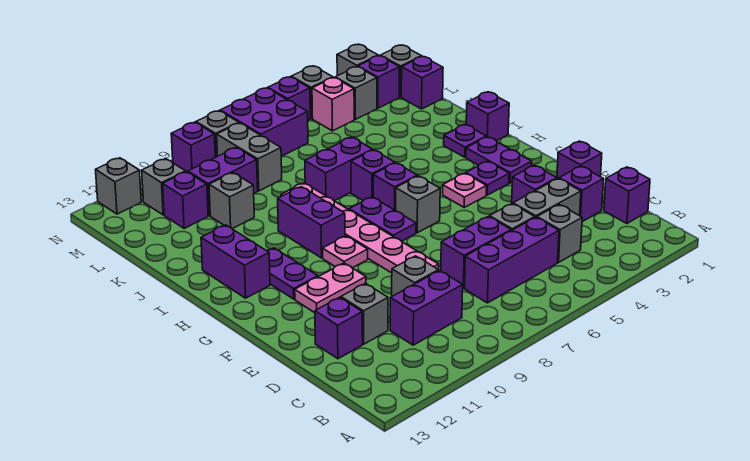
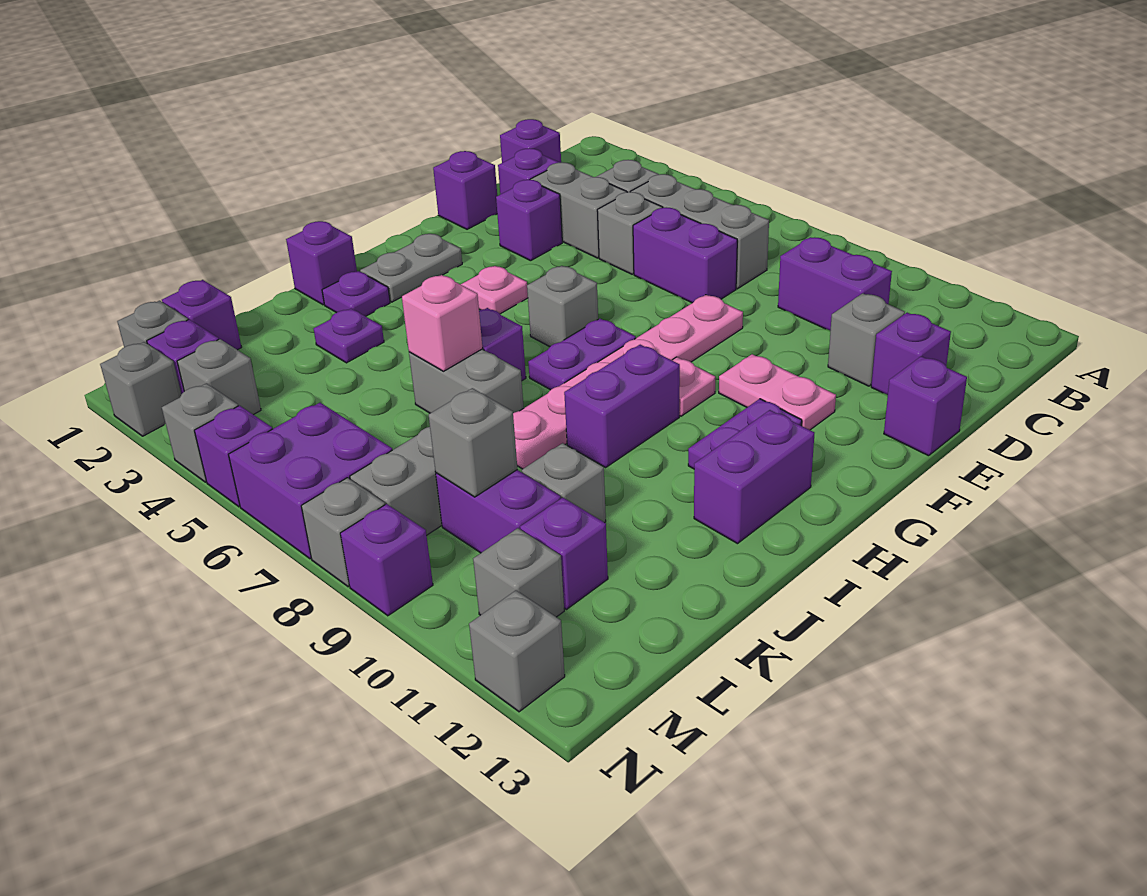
purple brick C5:C7 level 1 -> grey brick C5:C7 level 1
grey brick D9 level 1 -> grey brick L9 level 2
purple plate G2:H2 level 1 -> grey plate G2:H2 level 1
purple plate G3 level 1 -> purple plate J3 level 1
purple brick H6 level 1 -> purple brick E13 level 1
purple brick J6:J7 level 1 -> grey brick J6:J7 level 1
pink brick M4 level 1 -> pink brick J6 level 2

